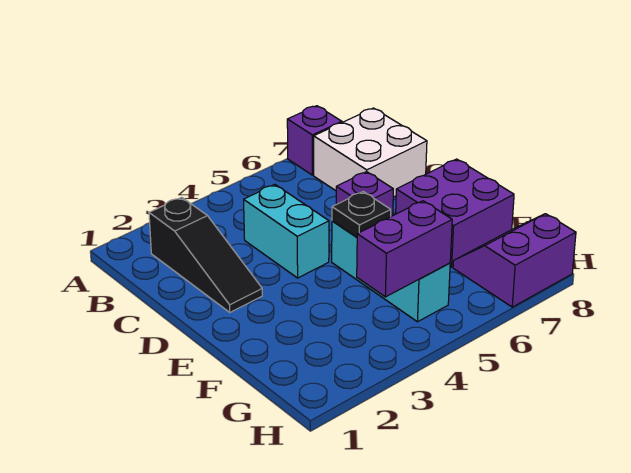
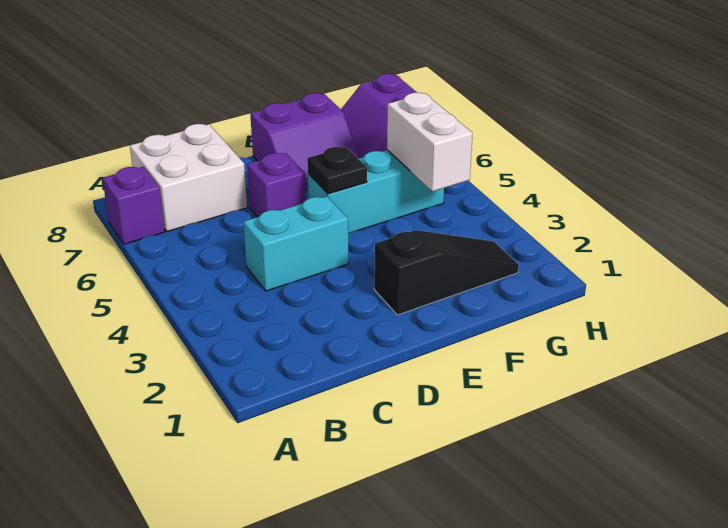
black slope B2:D2 level 1 top B -> black slope E2:G2 level 1 top E
purple brick E7:F8 level 1 -> purple slope E7:F8 level 1 top 8
purple brick G4:G5 level 2 -> white brick G4:G5 level 2

